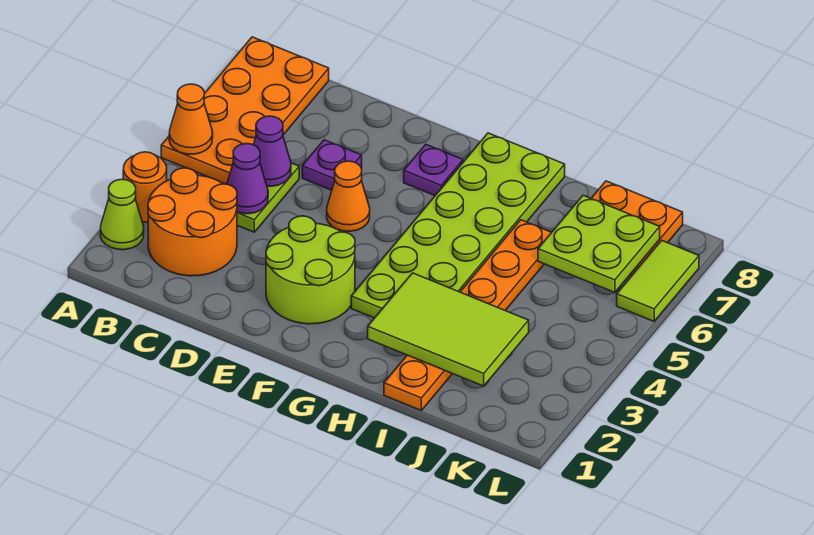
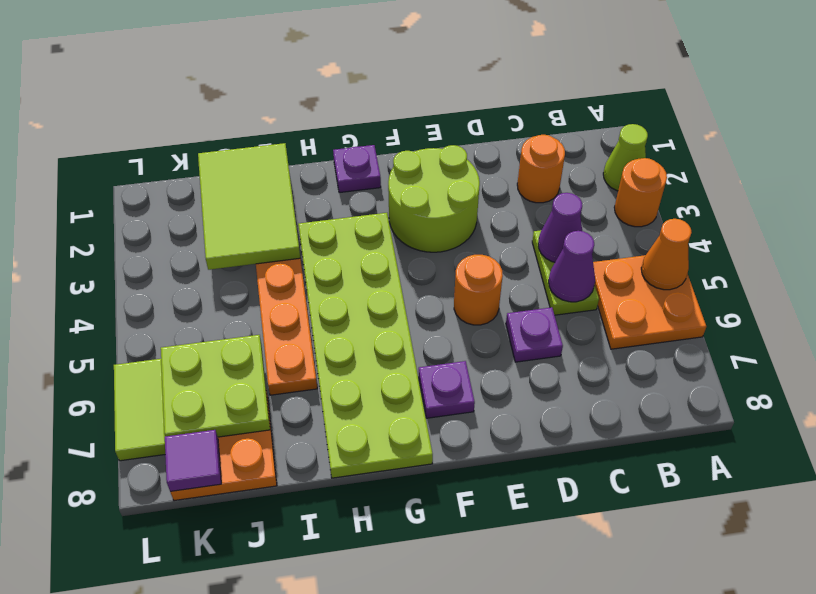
orange plate A5:B8 level 1 -> orange plate A5:B6 level 1
orange round brick B2:C3 level 1 -> orange round brick C2 level 1
orange cone E5 level 1 -> orange round brick E5 level 1
none -> purple plate G1 level 1
lime tile H2:J3 level 2 -> lime tile I1:J3 level 2
none -> purple tile K8 level 2

